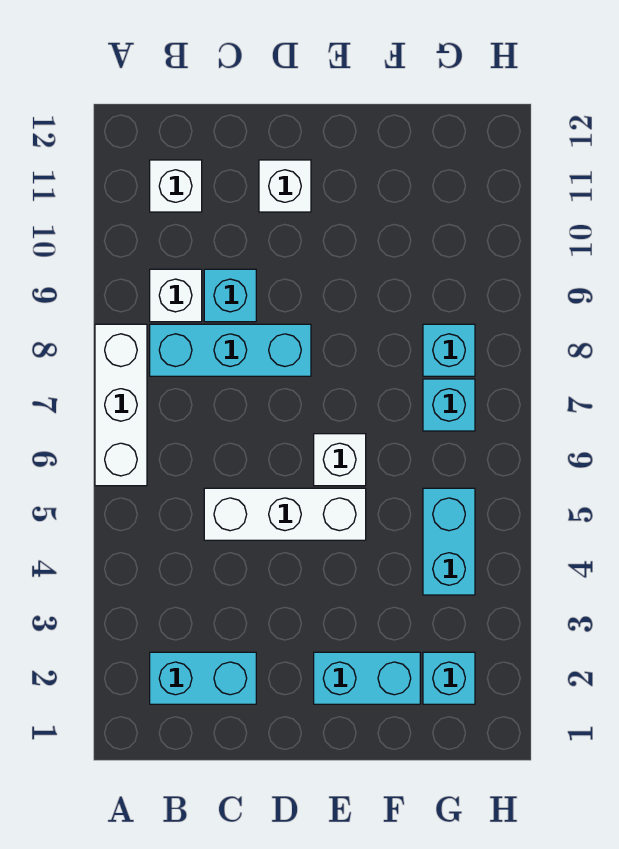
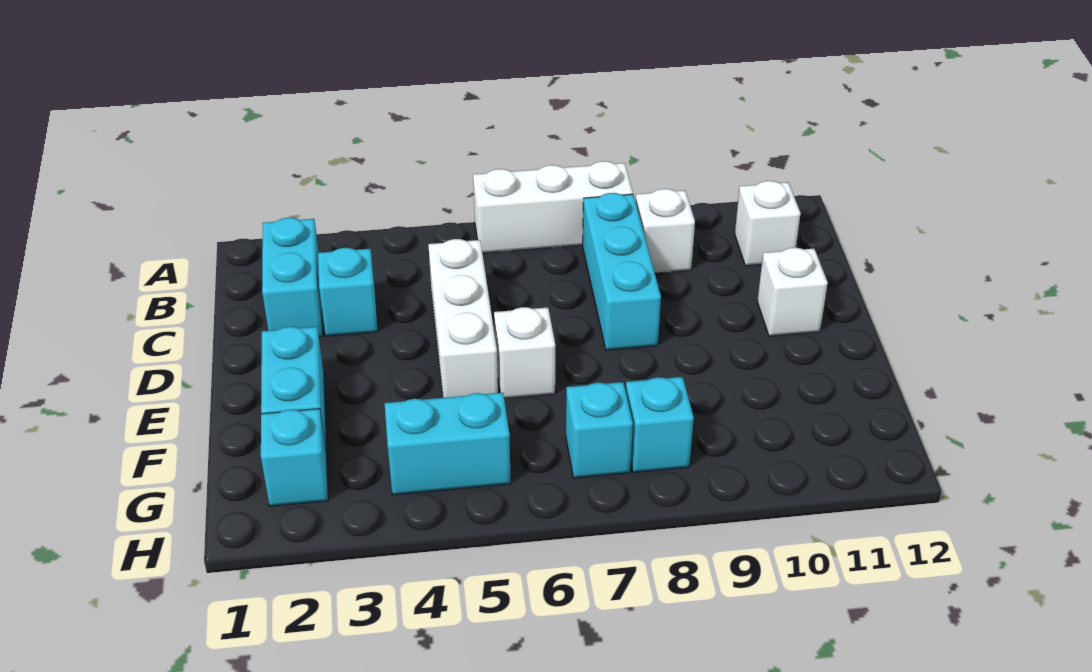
cyan brick C9 level 1 -> cyan brick C3 level 1

